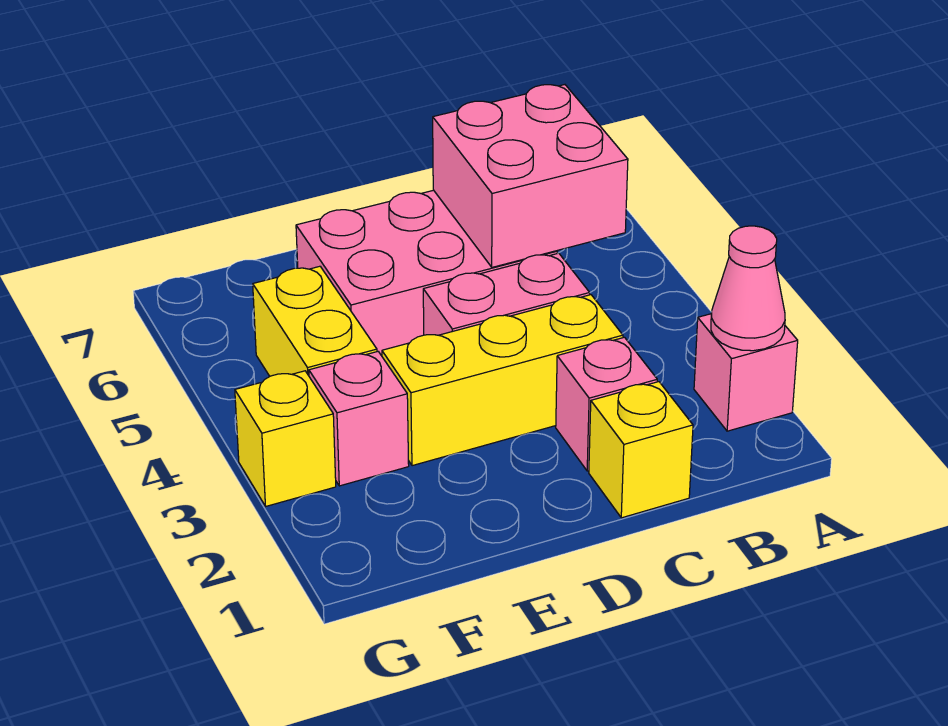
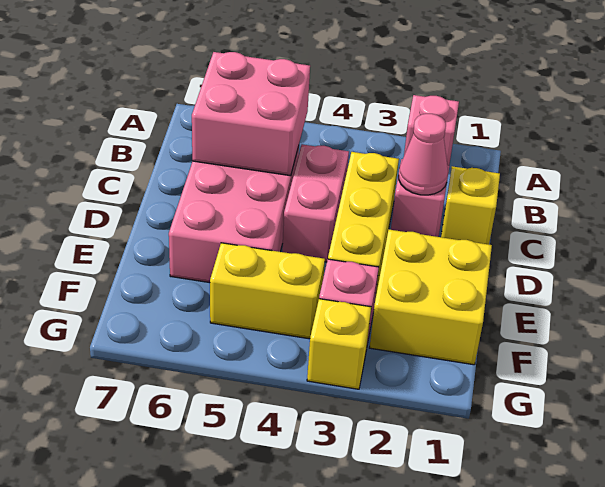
pink cone A2 level 2 -> pink cone C2 level 2
none -> yellow brick E1:F2 level 1

